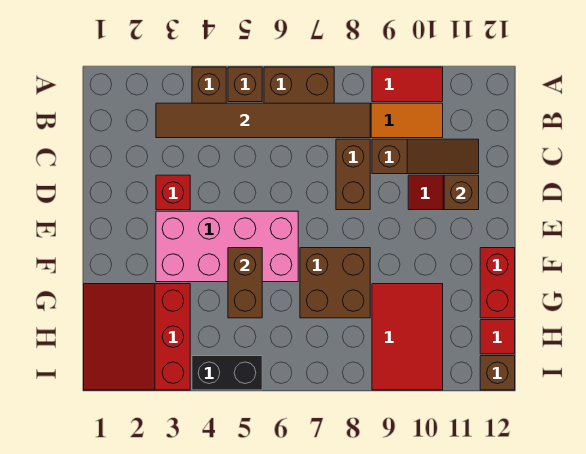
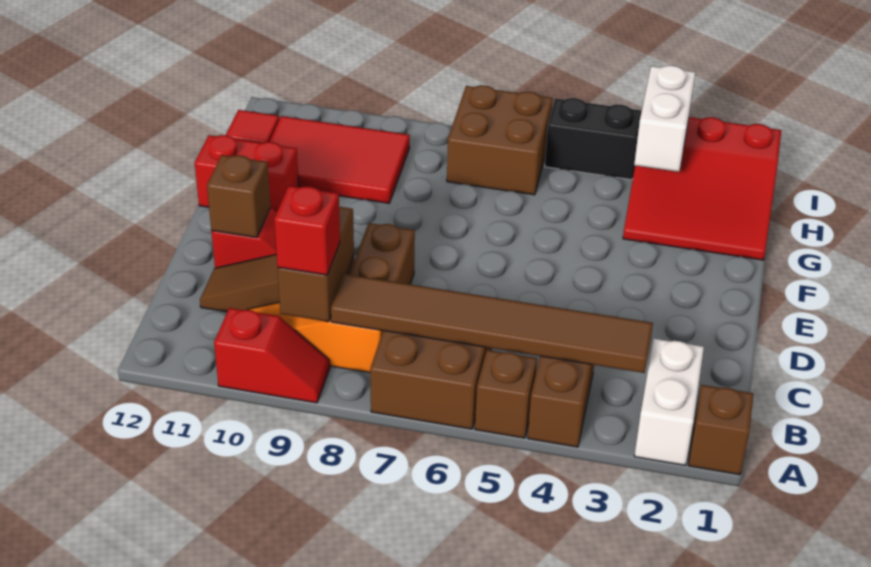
none -> white brick A2:B2 level 1
red tile A9:A10 level 1 -> red slope A9:A10 level 1 top 10
red brick D3 level 1 -> red brick B9 level 3
pink brick E3:F6 level 1 -> none
brown brick F5:G5 level 2 -> brown brick B9:C9 level 2
brown brick F7:G8 level 1 -> brown brick H6:I7 level 1
red brick F12:G12 level 1 -> red brick F11:F12 level 1
red slope G1:I3 level 1 top 3 -> red slope G1:I3 level 1 top I
red tile G9:I10 level 1 -> red tile G9:H11 level 1
none -> white brick H3:I3 level 2
brown brick I12 level 1 -> brown brick A1 level 1

